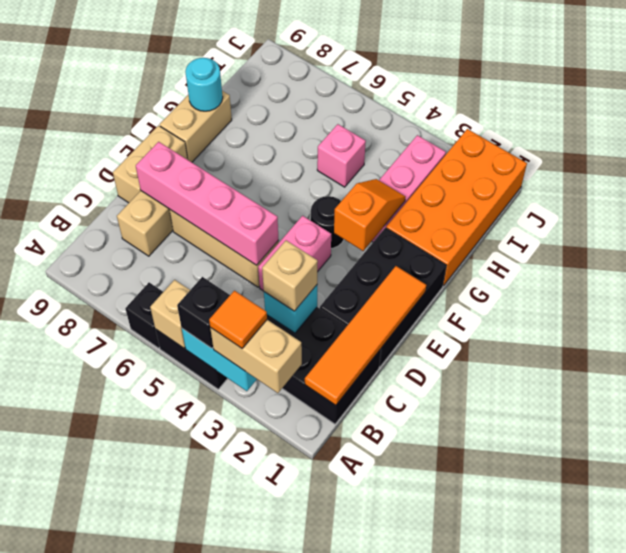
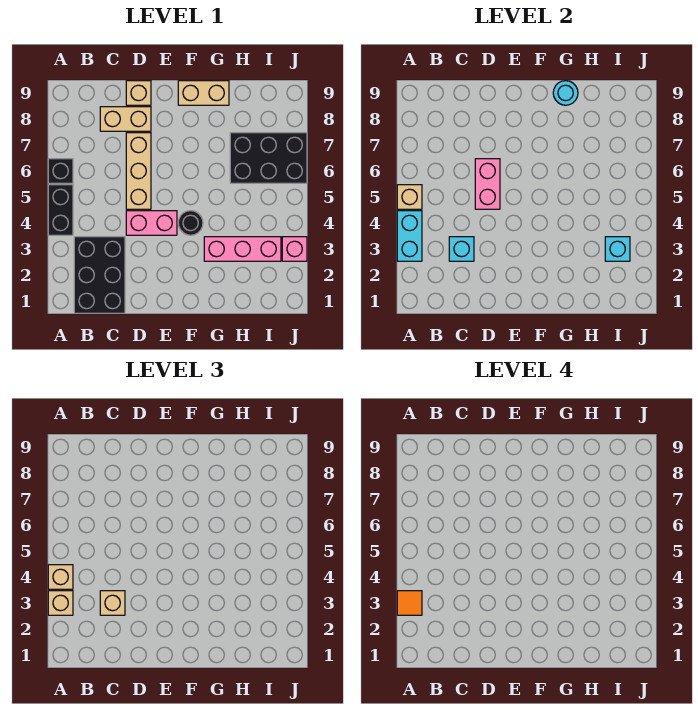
tan brick A2:A3 level 3 -> tan brick A3 level 3
black brick A4 level 3 -> tan brick A4 level 3
orange tile B1:E1 level 2 -> none
black brick D1:F2 level 1 -> black brick H6:J7 level 1
pink brick D5:D8 level 2 -> pink brick D5:D6 level 2
tan brick D9:E9 level 1 -> tan brick D9 level 1
orange slope F3:G3 level 2 top F -> none
orange brick G1:J2 level 1 -> none
pink brick H5 level 1 -> pink brick J3 level 1
none -> cyan brick I3 level 2

